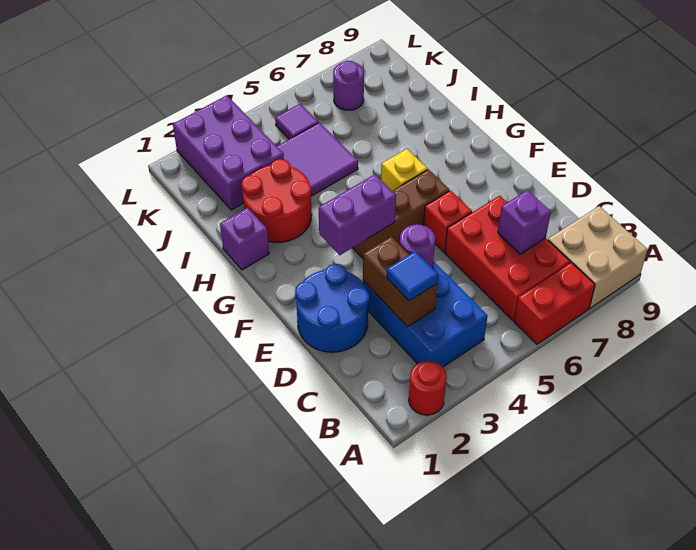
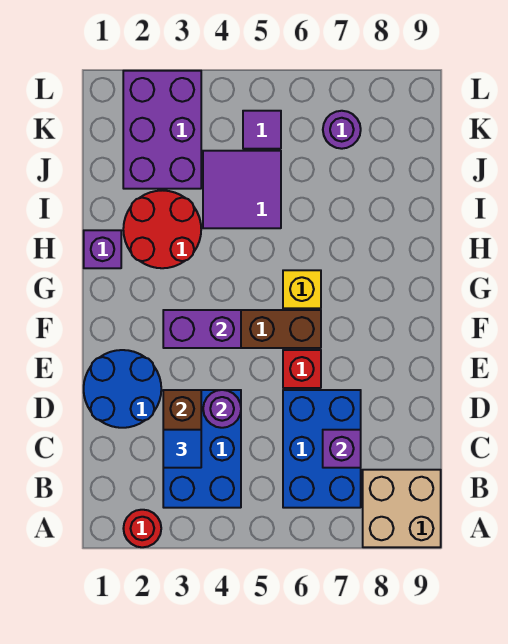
red brick A6:A7 level 1 -> none
red brick B6:D7 level 1 -> blue brick B6:D7 level 1

